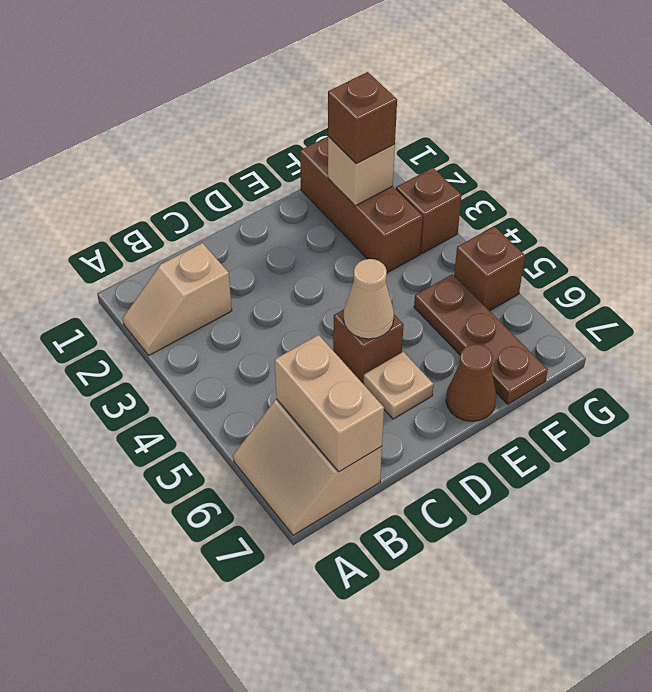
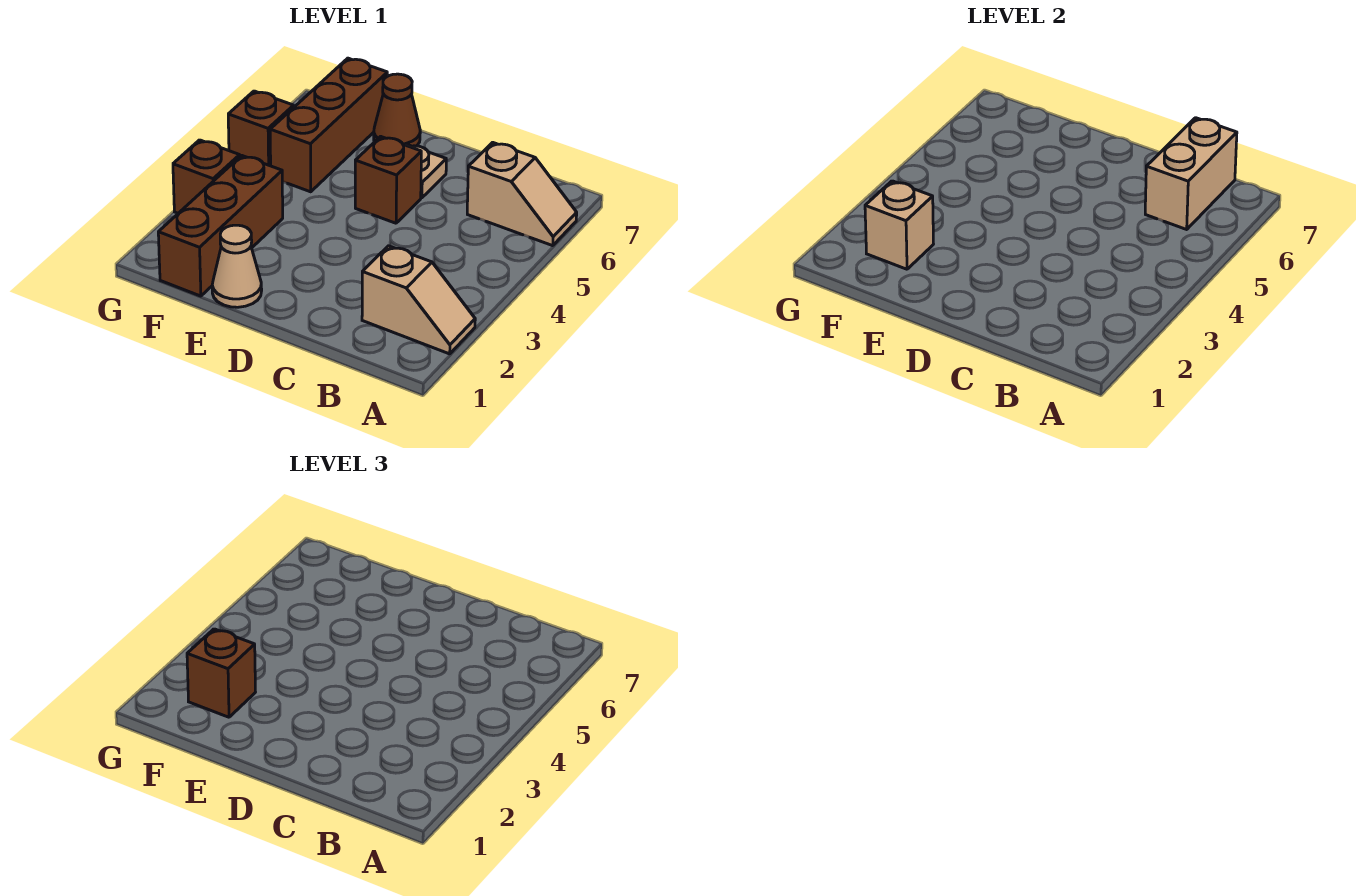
tan slope A6:B7 level 1 top B -> tan slope A6:B6 level 1 top B
tan cone D5 level 2 -> tan cone E1 level 1
brown plate F5:F7 level 1 -> brown brick F5:F7 level 1

